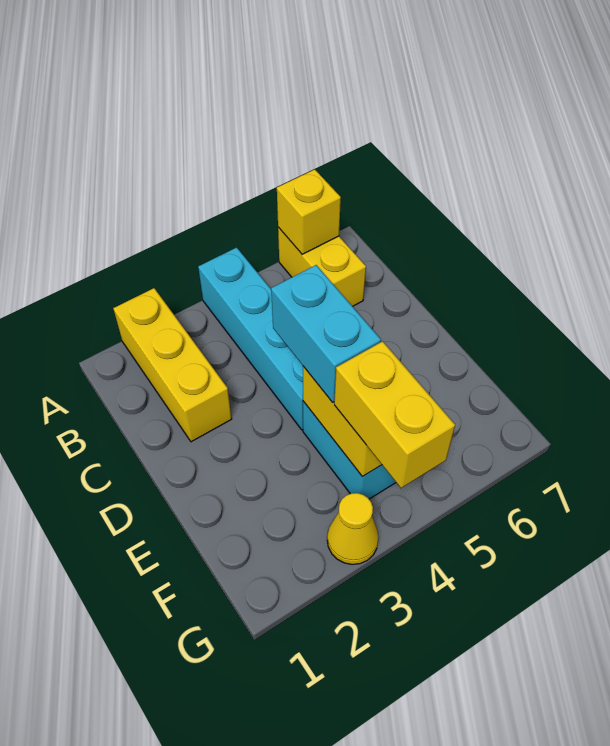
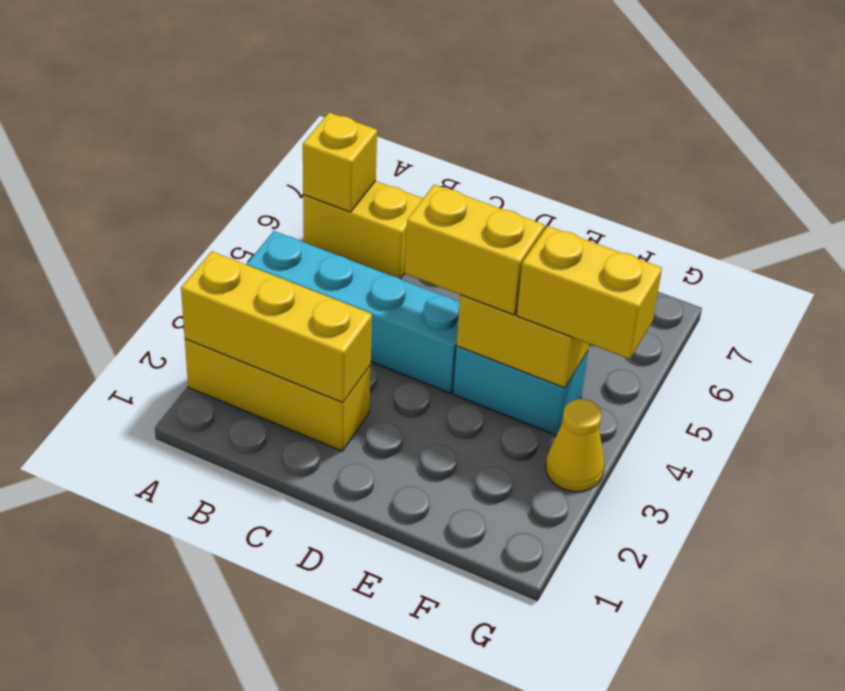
none -> yellow brick A2:C2 level 2
cyan brick D4:E4 level 3 -> yellow brick D4:E4 level 3

